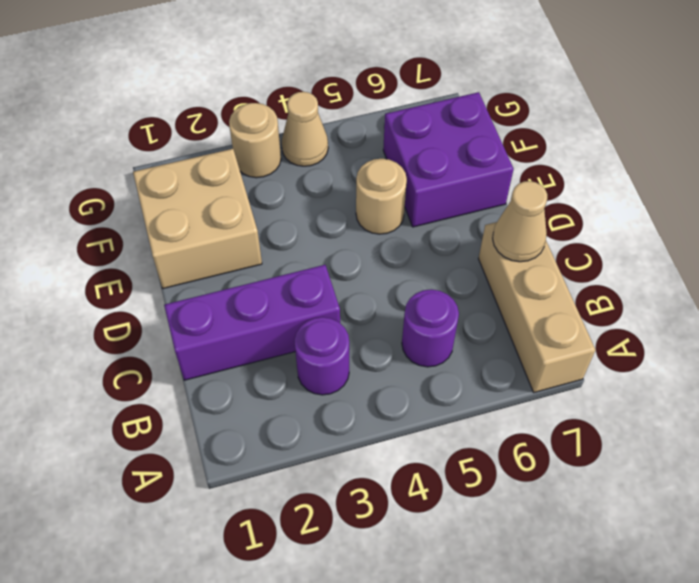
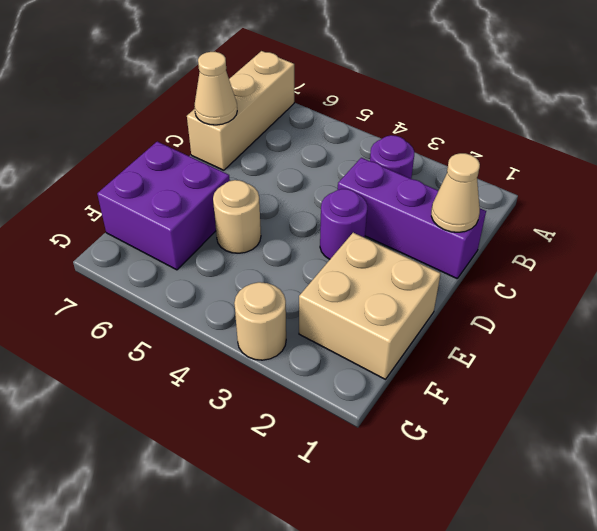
purple round brick B5 level 1 -> purple round brick D3 level 1
tan cone G4 level 1 -> tan cone C1 level 2

